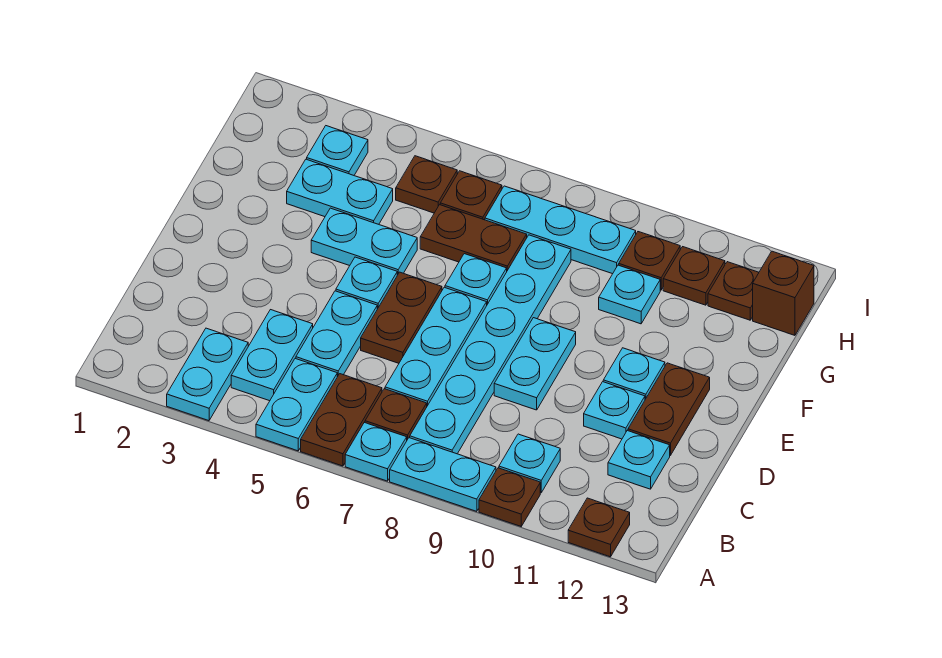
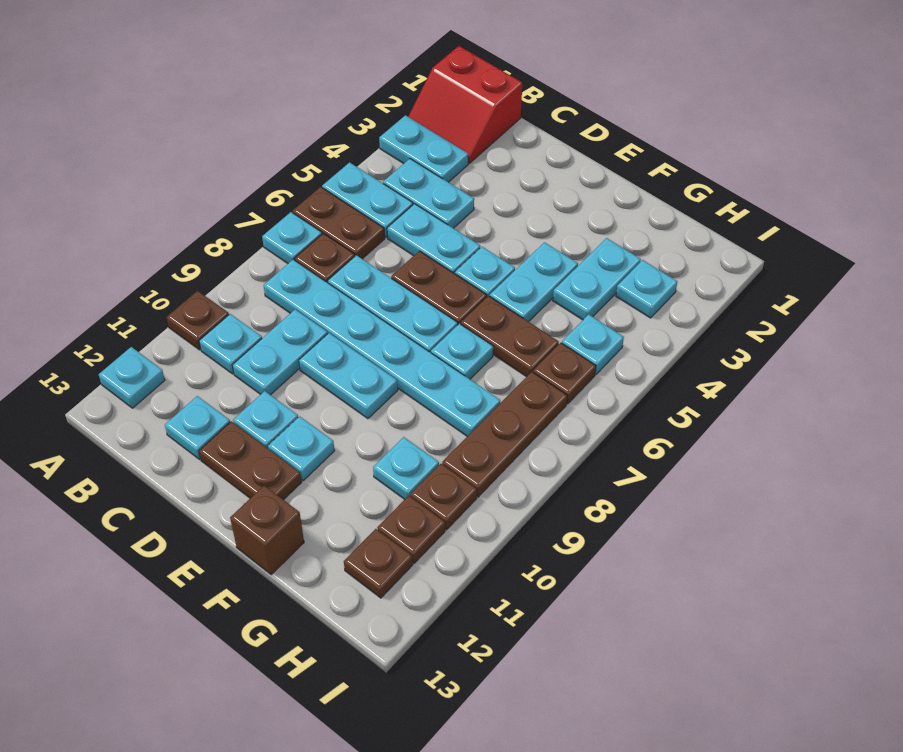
none -> red slope A1:B2 level 1 top 1
cyan plate A8:A9 level 1 -> cyan plate C9:C10 level 1
brown plate A12 level 1 -> cyan plate A12 level 1
brown plate G6:G7 level 1 -> brown plate F6:G6 level 1
brown plate H5 level 1 -> cyan plate H5 level 1
cyan plate H7:H9 level 1 -> brown plate H7:H9 level 1
brown brick H13 level 1 -> brown brick F13 level 1

